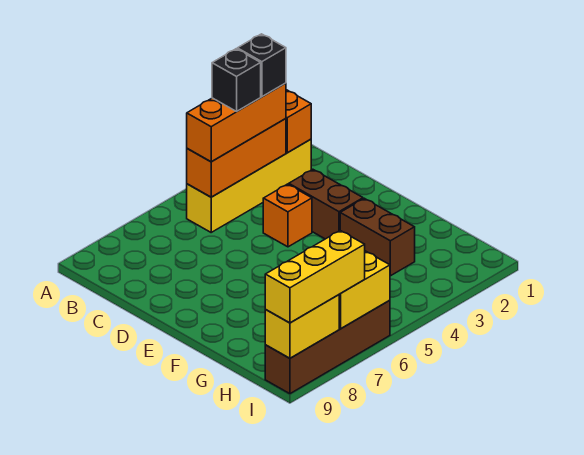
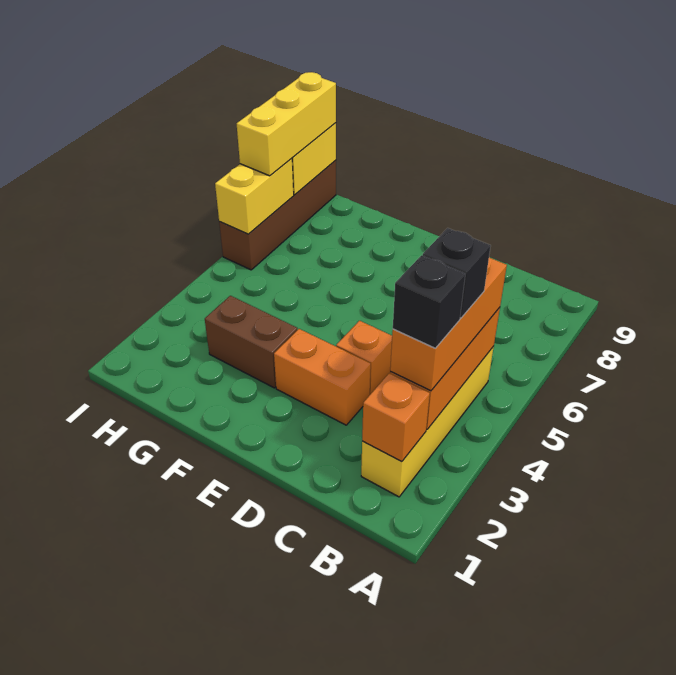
brown brick D3:E3 level 1 -> orange brick D3:E3 level 1

